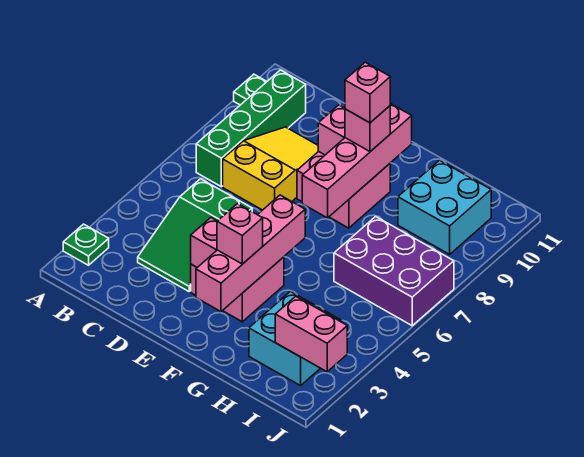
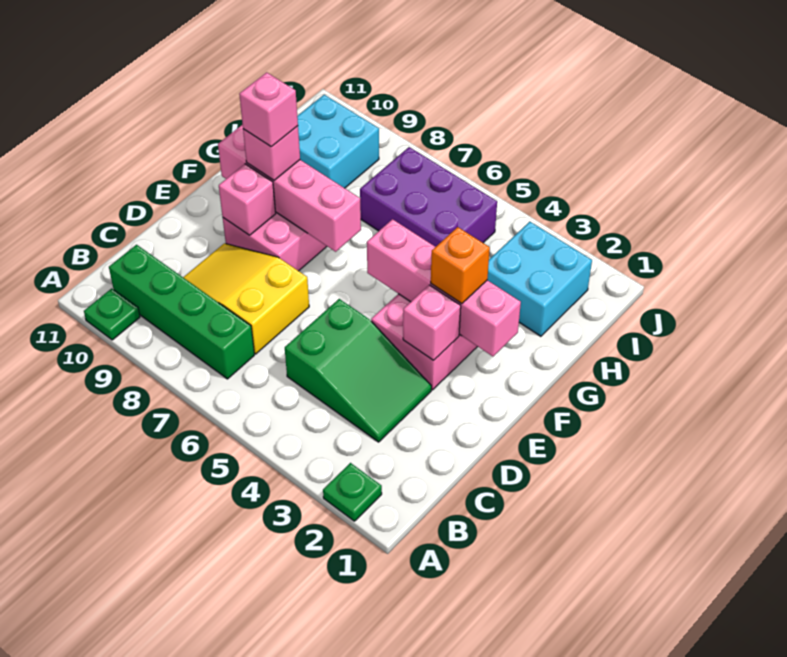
pink brick F3 level 3 -> orange brick F3 level 3
purple brick H6:J7 level 1 -> purple brick H5:I7 level 1
pink brick I2:J2 level 2 -> none

